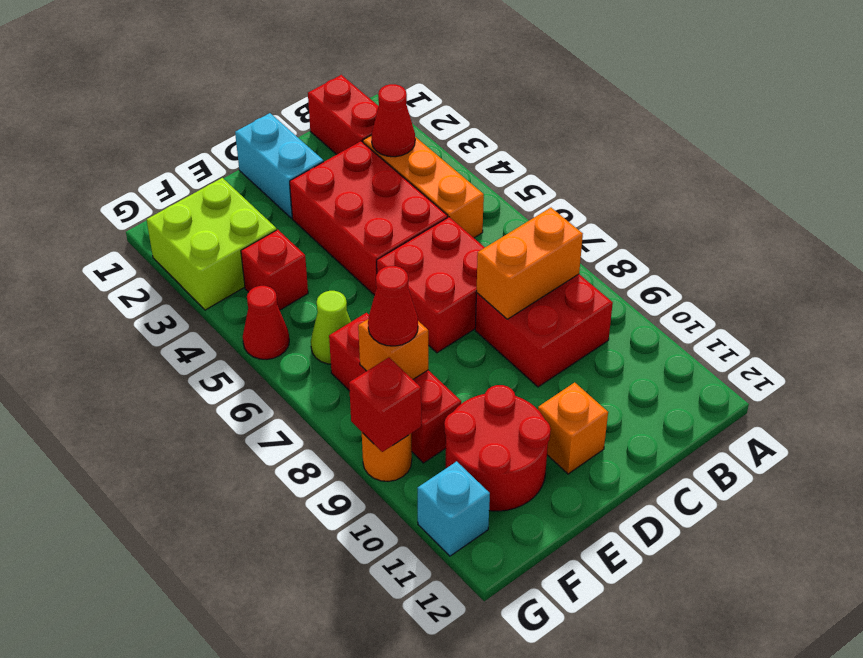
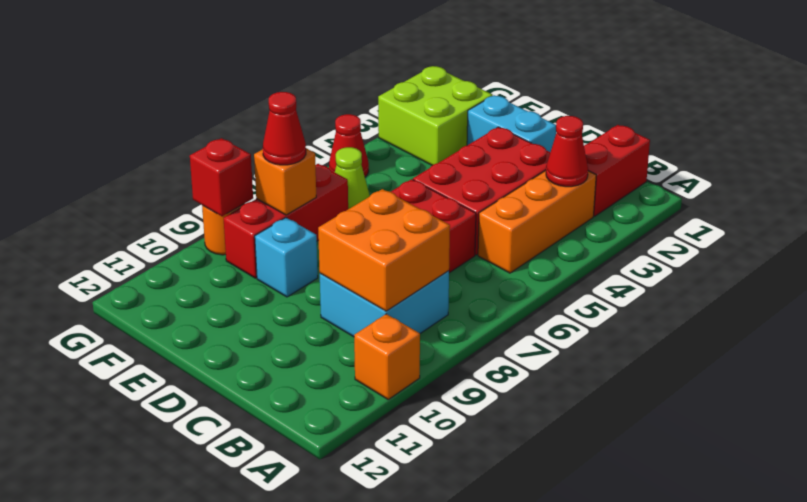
red brick B8:C9 level 1 -> cyan brick B8:C9 level 1
orange brick B8:C8 level 2 -> orange brick B8:C9 level 2
cyan brick D1:D2 level 1 -> cyan brick D2:E2 level 1
orange brick D11 level 1 -> orange brick A10 level 1
red round brick E10:F11 level 1 -> none
red brick F4 level 1 -> none
cyan brick G11 level 1 -> cyan brick E9 level 1

